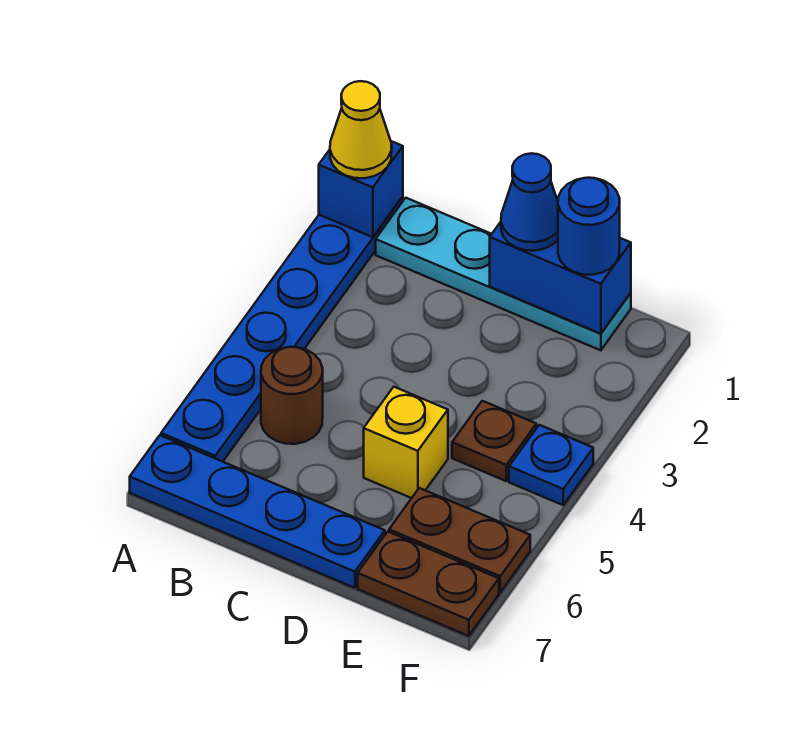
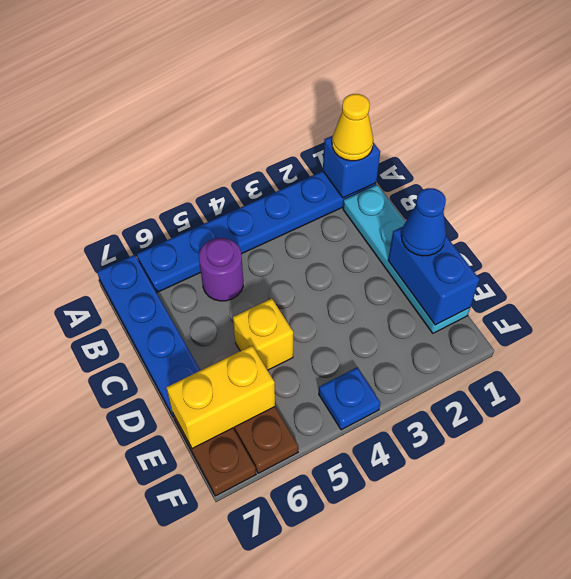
brown round brick B5 level 1 -> purple round brick B5 level 1
blue round brick E1 level 3 -> none
brown plate E4 level 1 -> none
none -> yellow brick E6:E7 level 2

